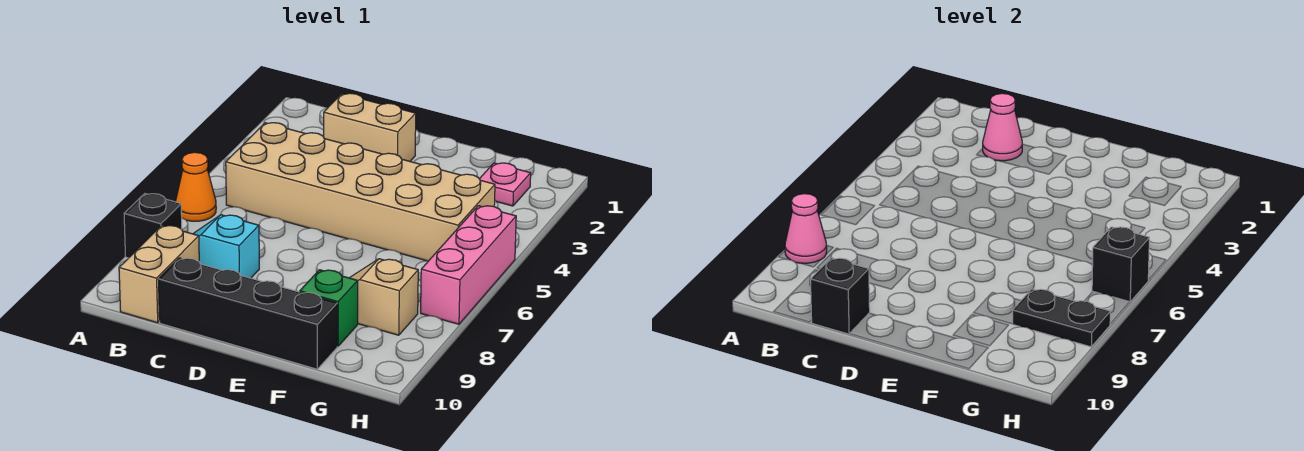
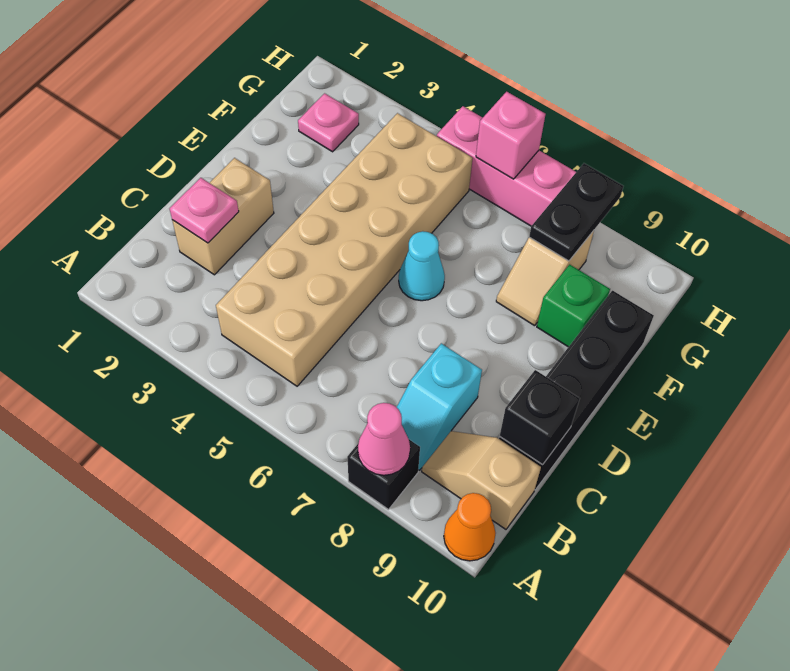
orange cone A6 level 1 -> orange cone A10 level 1
tan brick B9:B10 level 1 -> tan slope B9:B10 level 1 top 10
pink cone C2 level 2 -> pink plate C2 level 2
none -> cyan cone E6 level 1
black brick H6 level 2 -> pink brick H6 level 2

